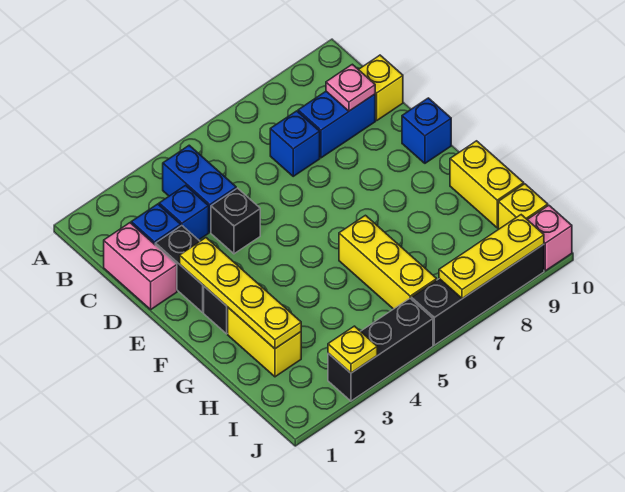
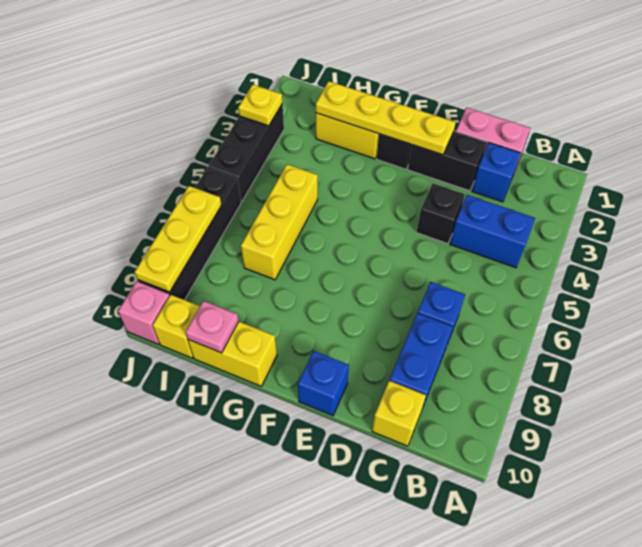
blue brick C3 level 1 -> none
pink plate C9 level 2 -> pink plate H10 level 2
yellow brick G6:I6 level 1 -> yellow brick H5:H7 level 1

